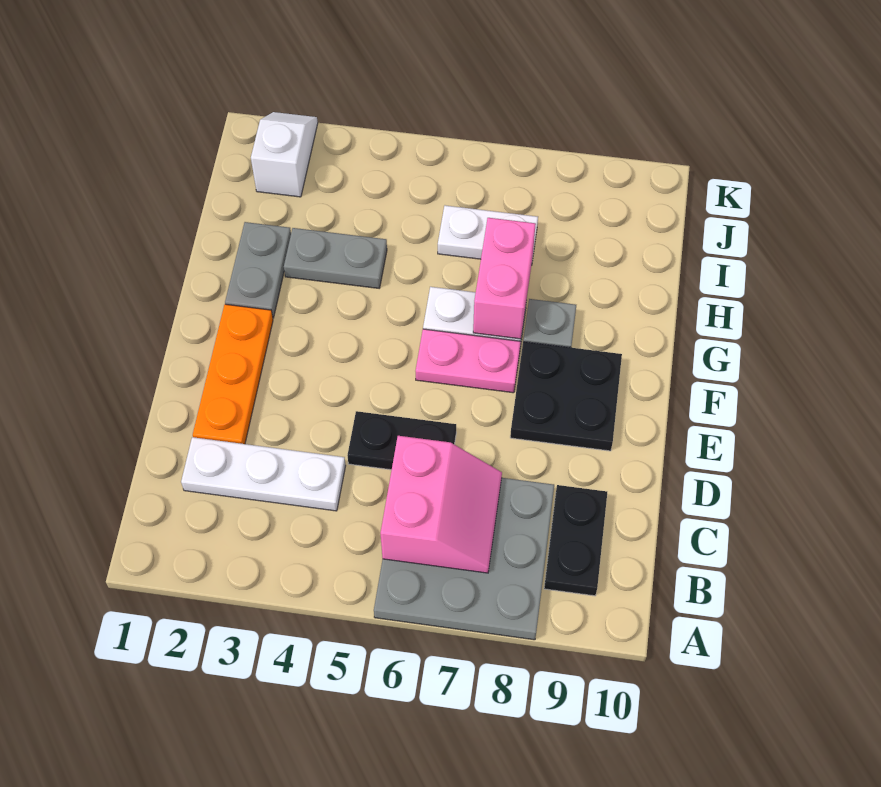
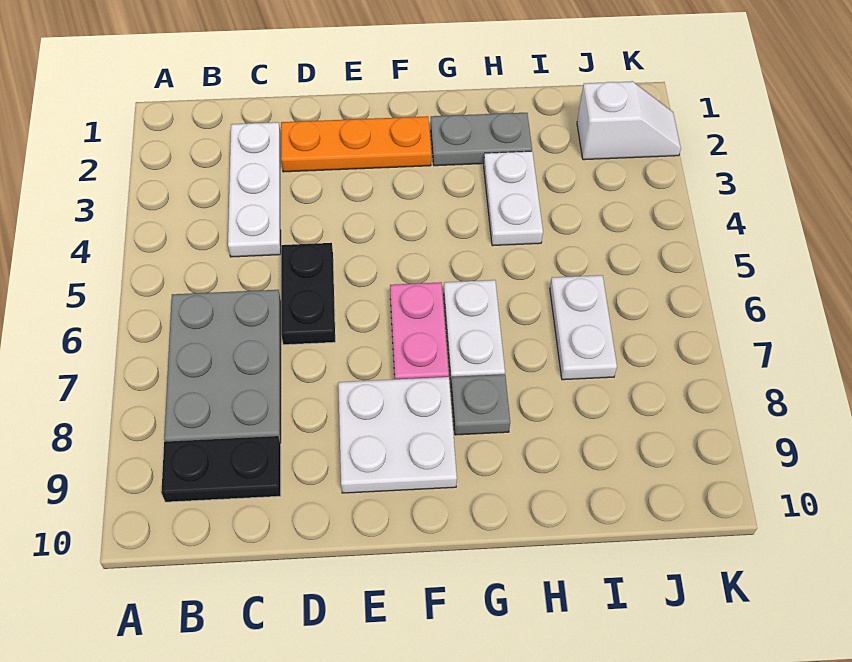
grey plate A6:C8 level 1 -> grey plate B6:C8 level 1
pink slope B6:C7 level 2 top 6 -> none
black plate E8:F9 level 1 -> white plate E8:F9 level 1
pink brick G7:H7 level 2 -> none
grey plate H3:H4 level 1 -> white plate H3:H4 level 1

